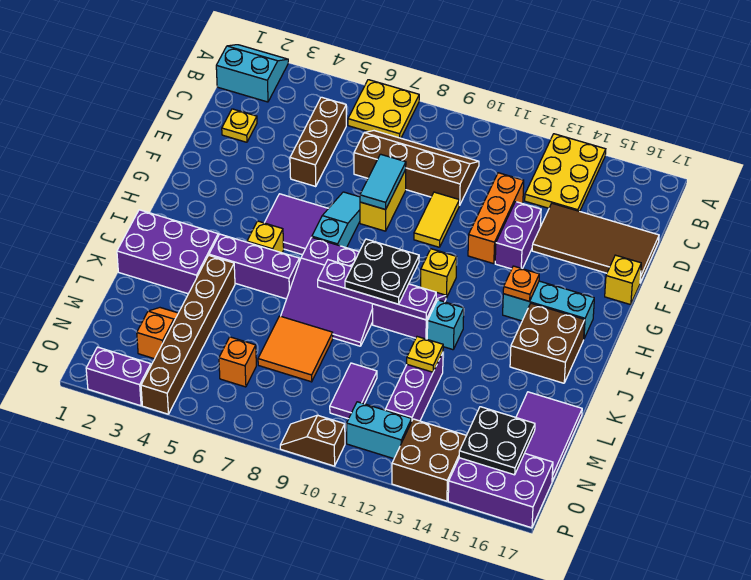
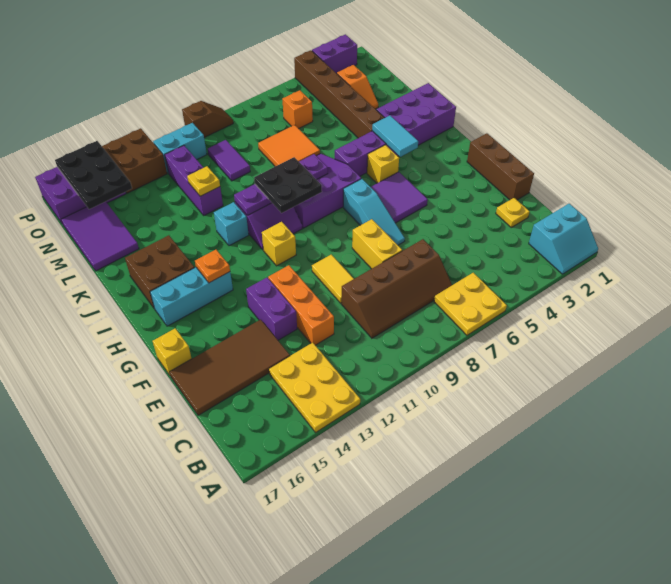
brown brick C5:E5 level 1 -> brown brick E1:G1 level 1
cyan tile E8:F8 level 2 -> cyan tile I4:J4 level 2
black plate N15:O16 level 2 -> black plate N15:P16 level 2

